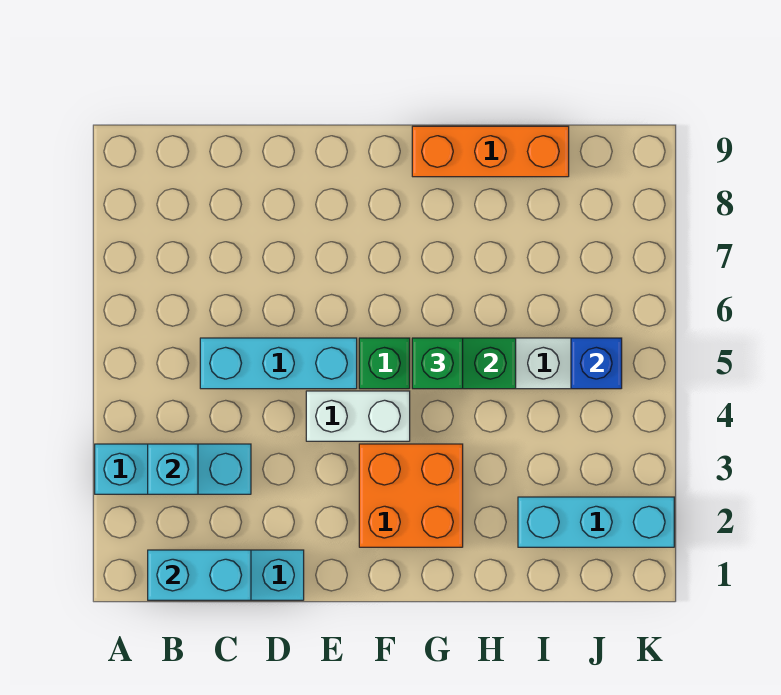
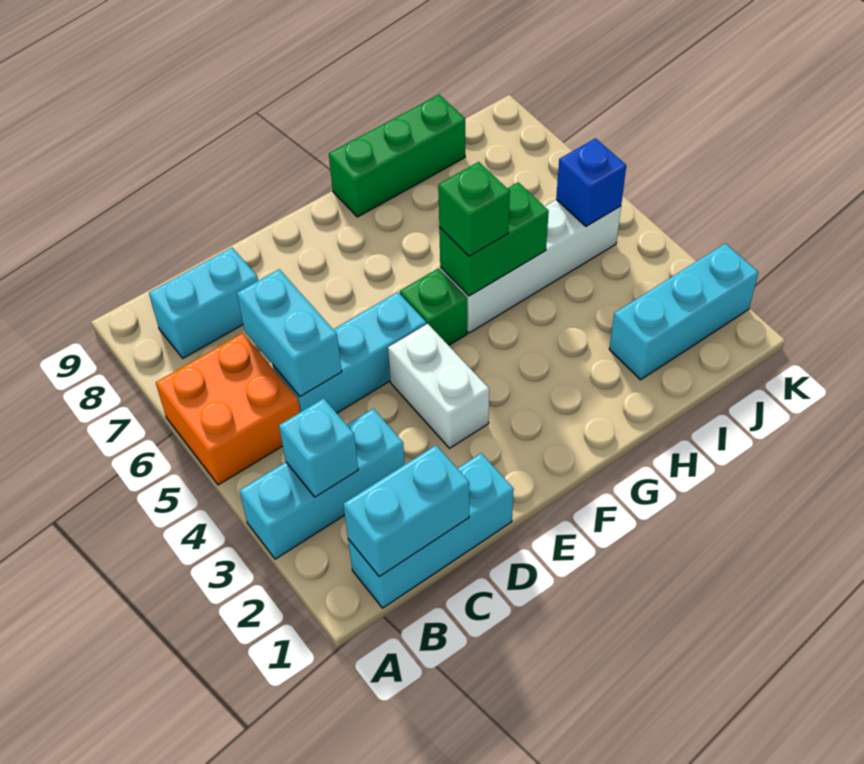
none -> cyan brick B8:C8 level 1
none -> cyan brick C5:C6 level 2
white brick E4:F4 level 1 -> white brick E3:E4 level 1
orange brick F2:G3 level 1 -> orange brick A5:B6 level 1
orange brick G9:I9 level 1 -> green brick G9:I9 level 1

